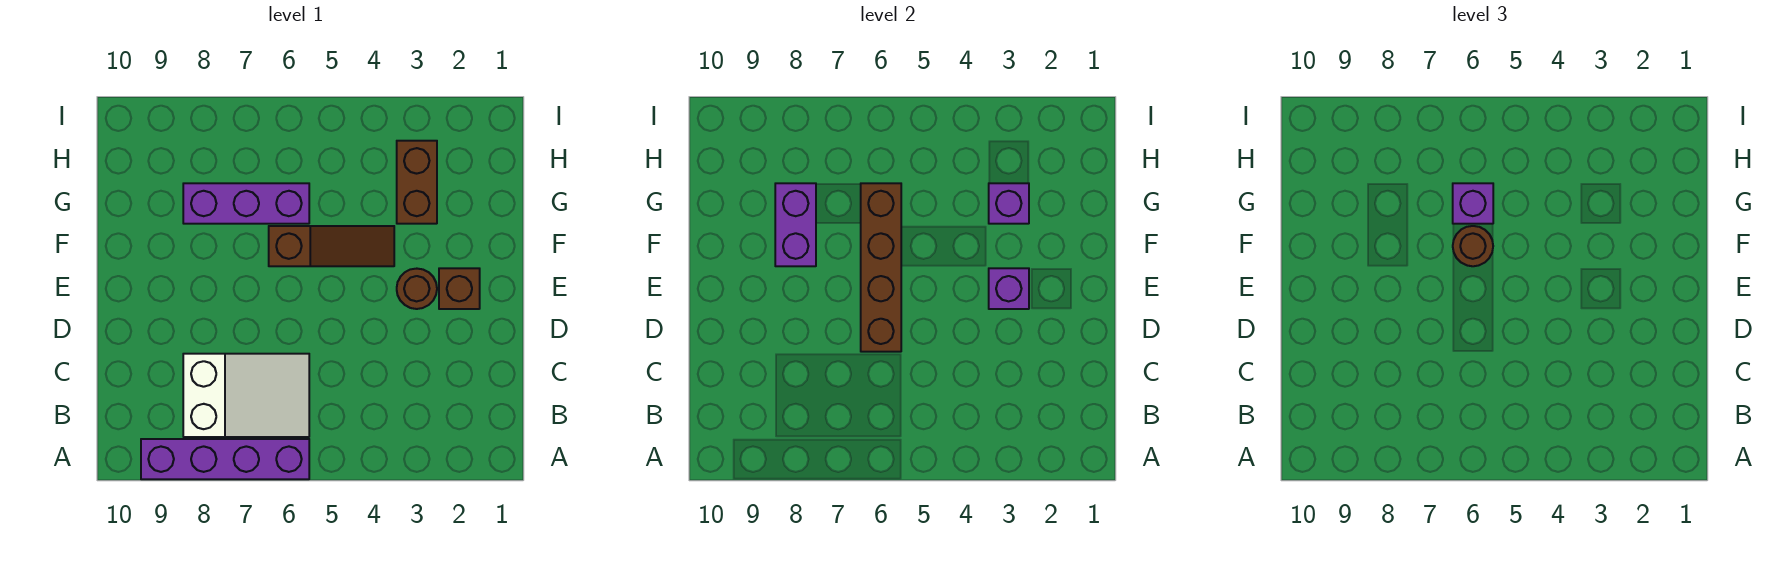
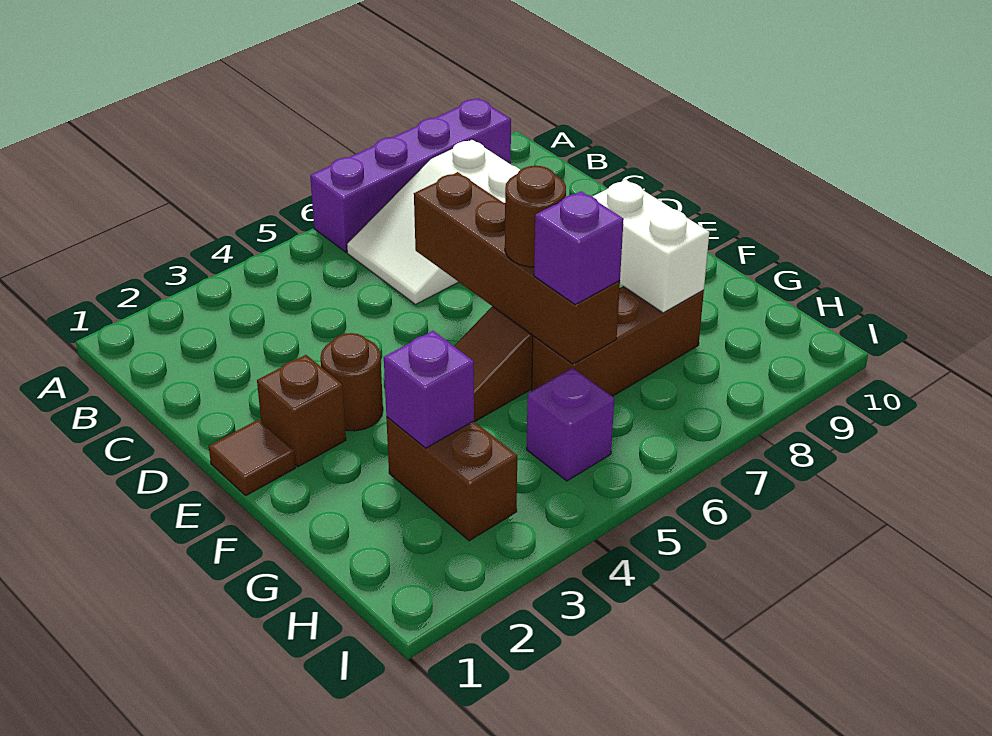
none -> brown tile E1 level 1
purple brick E3 level 2 -> purple brick H5 level 1
purple brick F8:G8 level 2 -> white brick F8:G8 level 2
purple brick G6:G8 level 1 -> brown brick G6:G8 level 1

